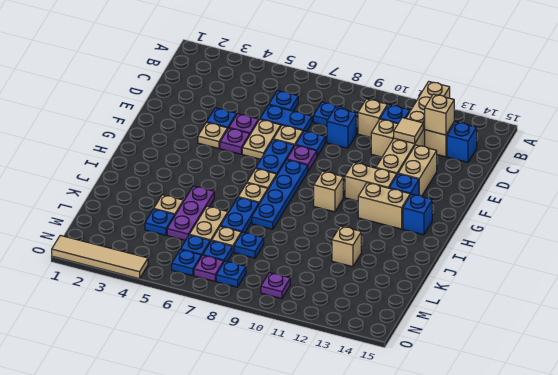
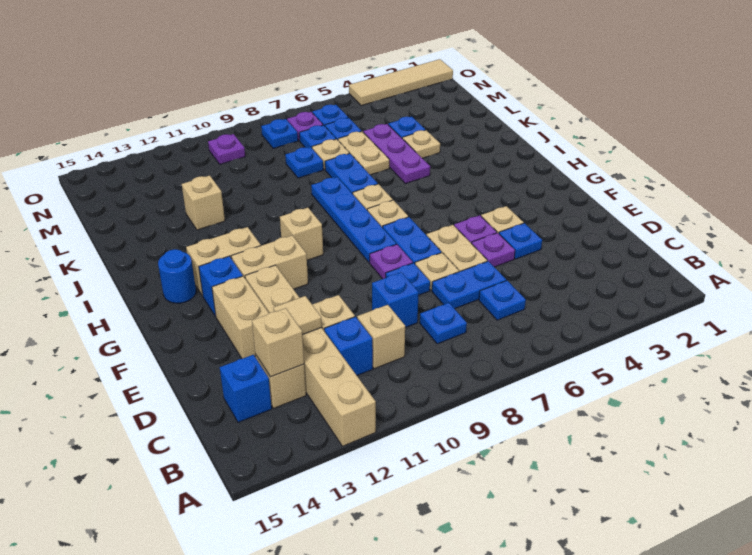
blue brick H14 level 1 -> blue round brick H14 level 1

